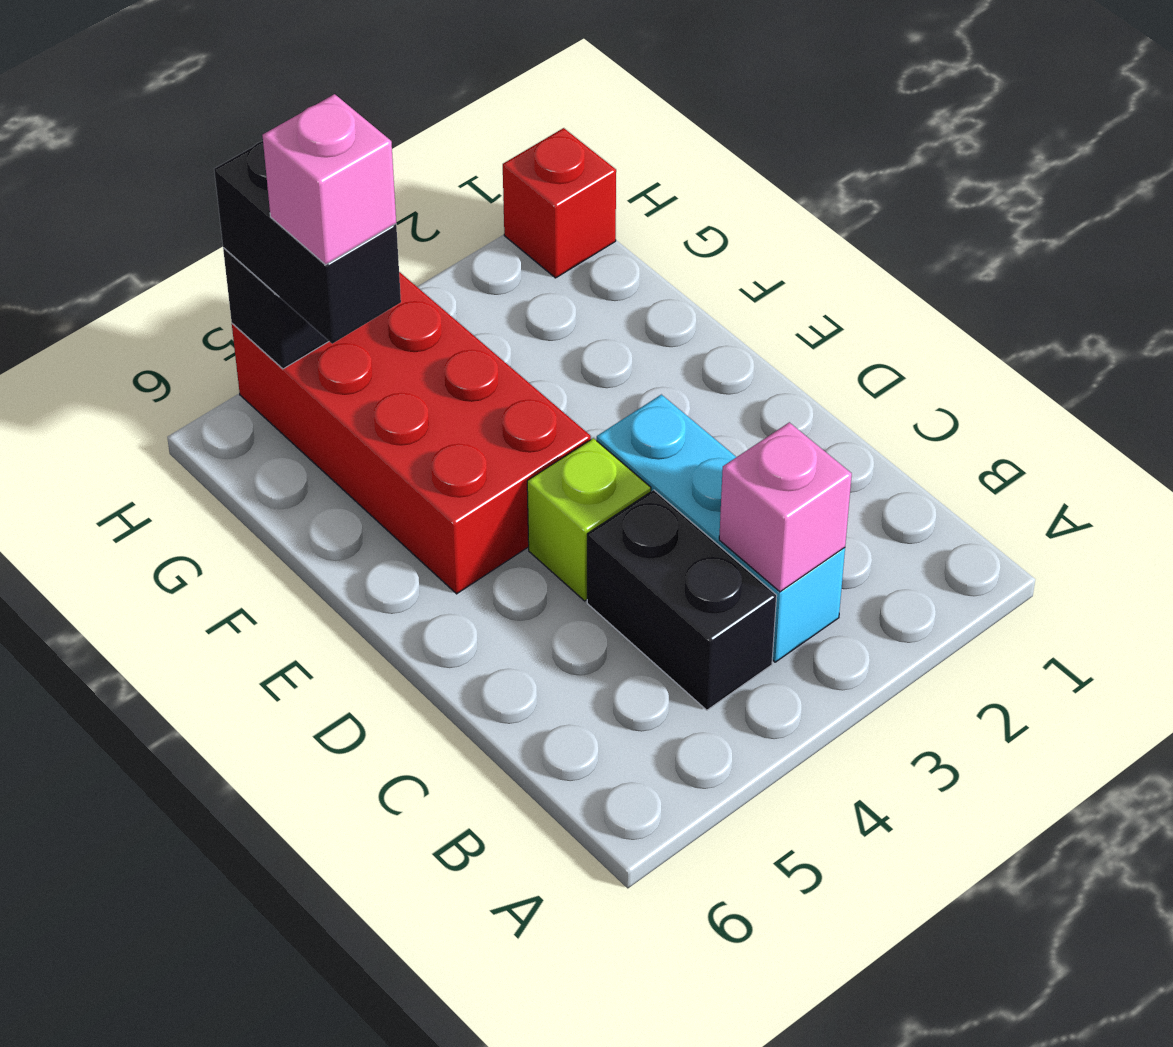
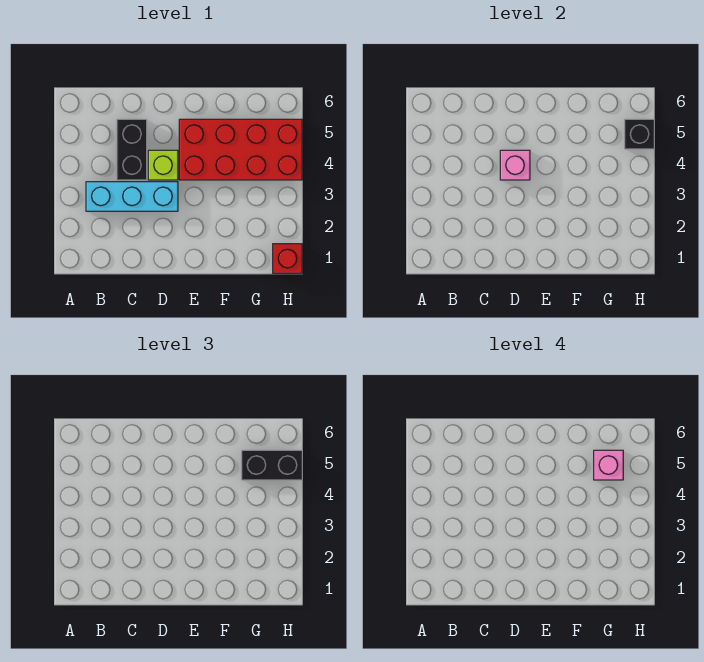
pink brick B3 level 2 -> pink brick D4 level 2
black brick B4:C4 level 1 -> black brick C4:C5 level 1

